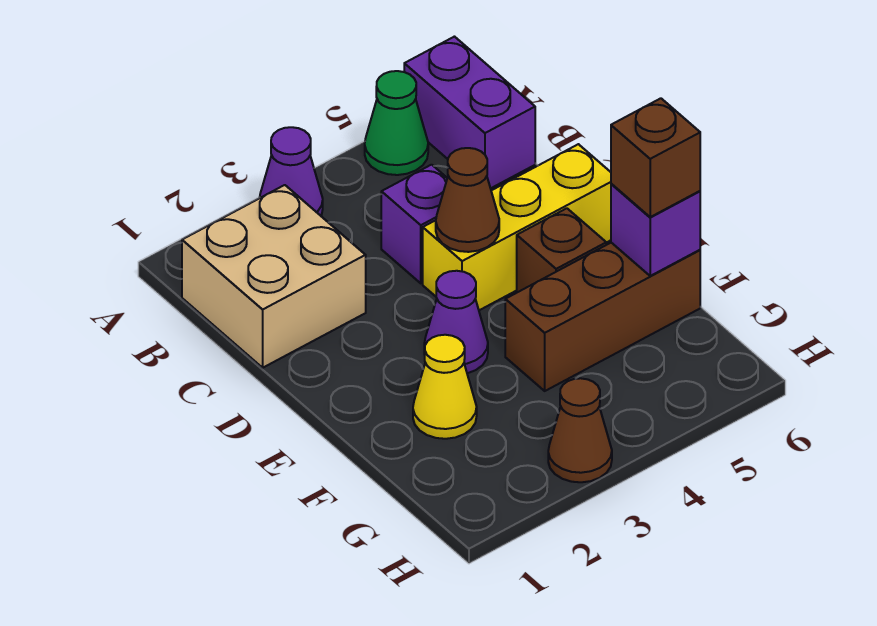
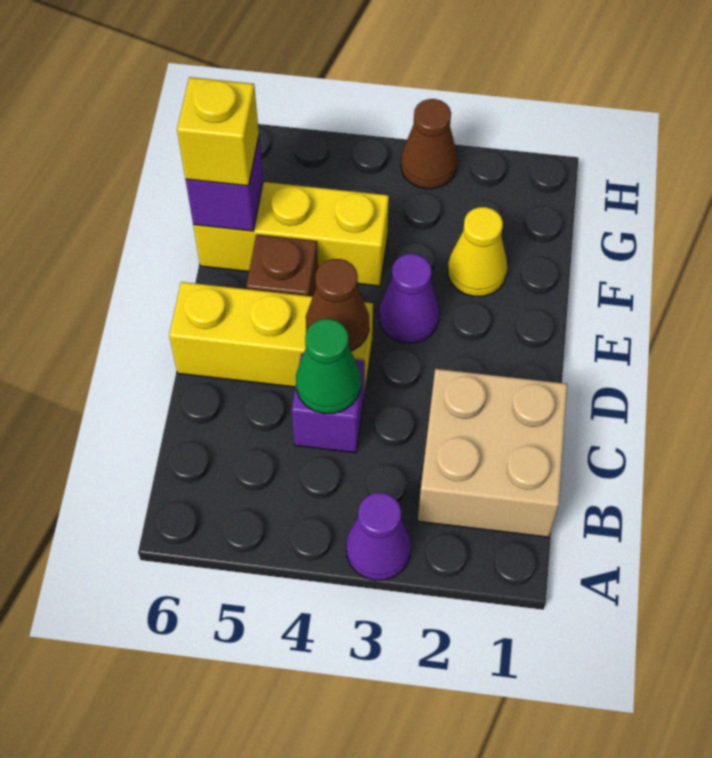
green cone A5 level 1 -> green cone C4 level 2
purple brick A6:B6 level 1 -> none
brown brick F4:F6 level 1 -> yellow brick F4:F6 level 1
brown brick F6 level 3 -> yellow brick F6 level 3

